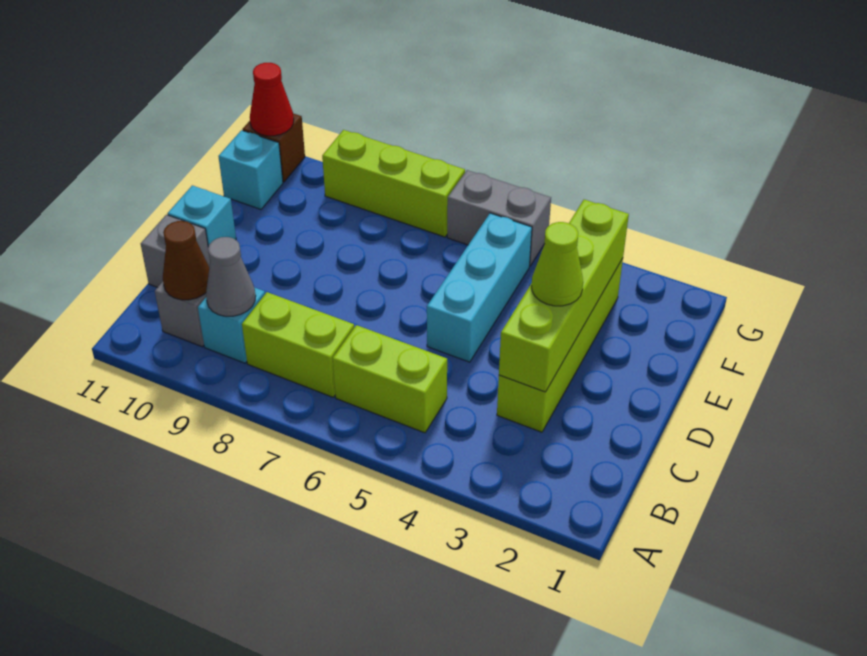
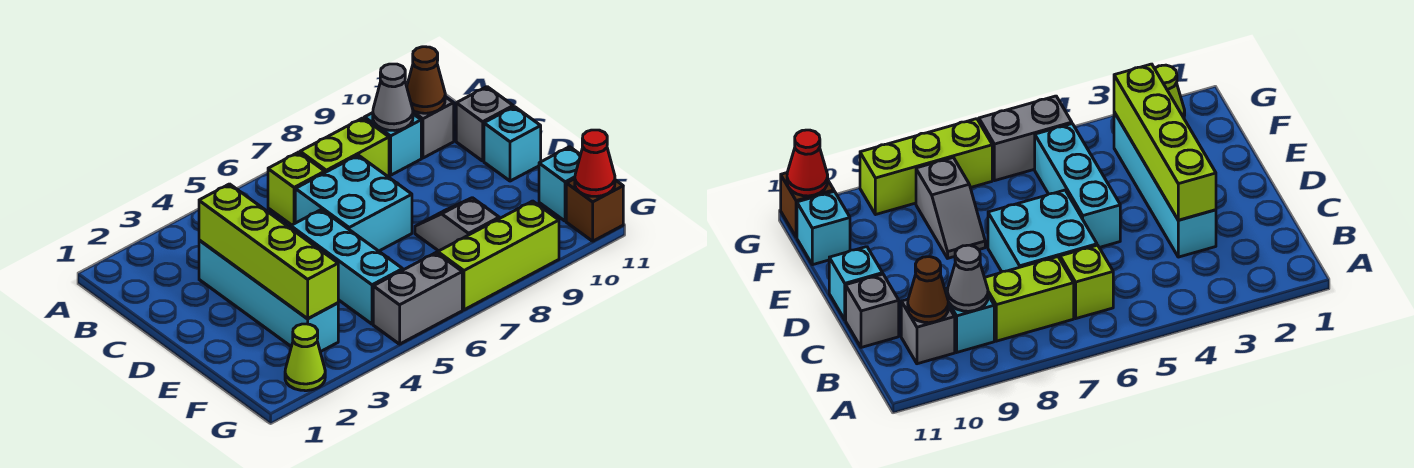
lime brick B5:B6 level 1 -> lime brick B6 level 1
lime brick C3:F3 level 1 -> cyan brick C3:F3 level 1
none -> cyan brick C6:D7 level 1
lime cone D3 level 3 -> lime cone G2 level 1
none -> grey slope E8:F8 level 1 top F

